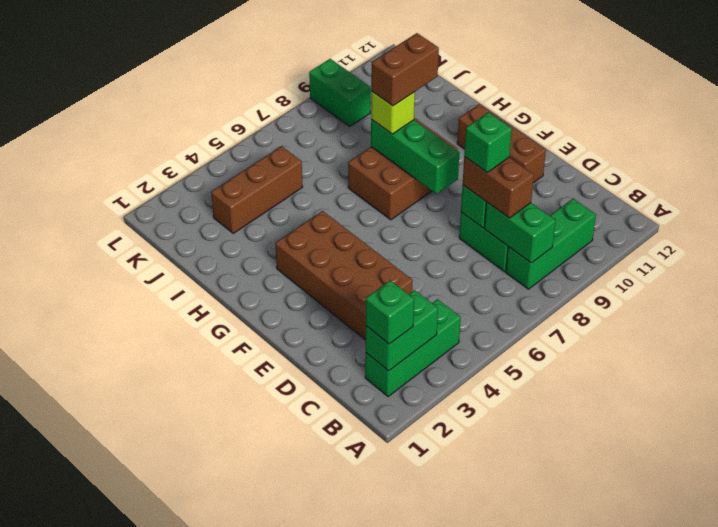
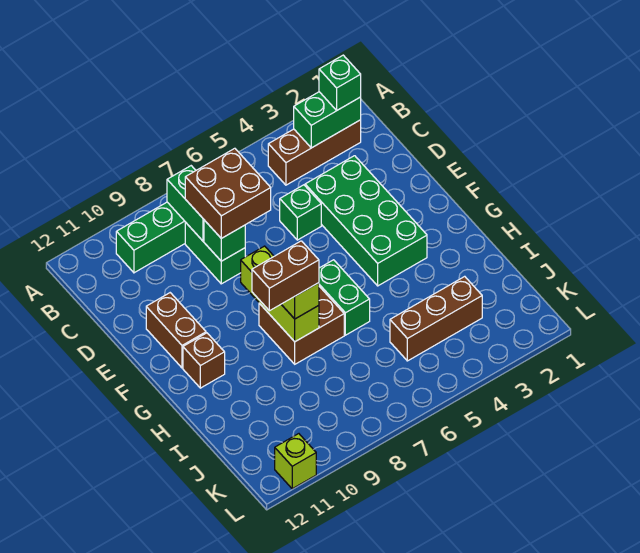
green brick B2:B4 level 1 -> brown brick B2:B4 level 1
brown brick C8:D8 level 3 -> brown brick C7:D8 level 3
brown brick D3:G4 level 1 -> green brick D3:G4 level 1
green brick D8 level 4 -> green brick D5 level 1
green brick F8:H8 level 2 -> lime brick F8:H8 level 2
brown brick G7:H9 level 1 -> brown brick G7:H8 level 1
green brick K9:L9 level 1 -> green brick G6:H6 level 1
none -> lime brick L11 level 1

